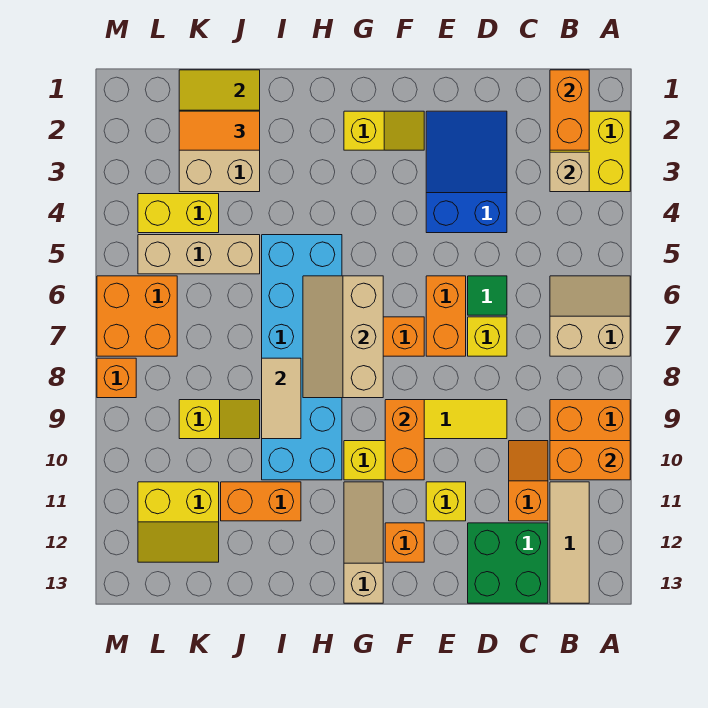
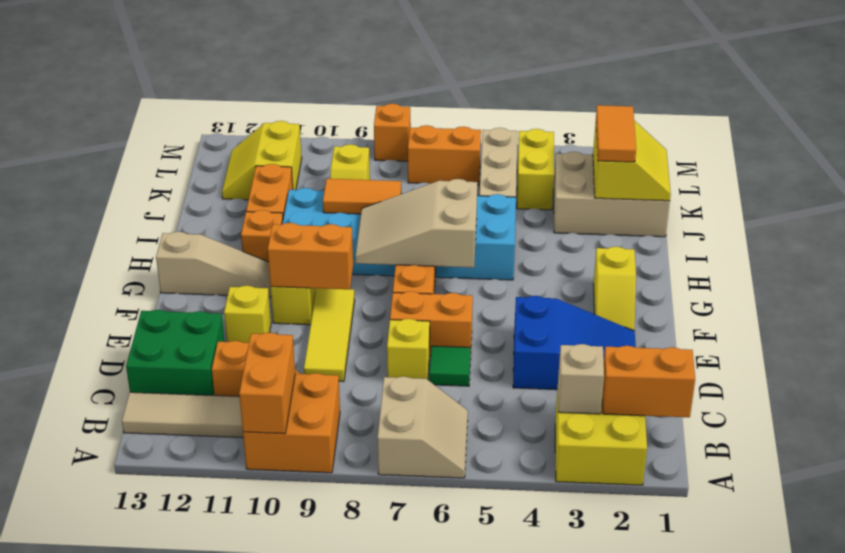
orange brick F12 level 1 -> orange brick H11 level 1
tan slope G6:H8 level 2 top G -> tan slope G6:H8 level 2 top 6
tan tile I8:I9 level 2 -> orange tile I8:I9 level 2
orange brick L6:M7 level 1 -> orange brick L6:L7 level 1

